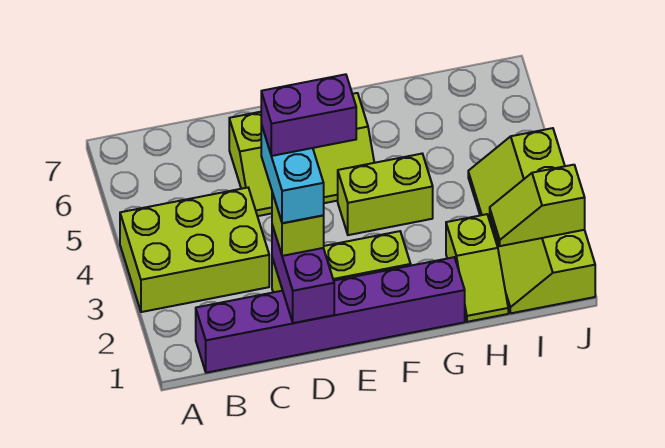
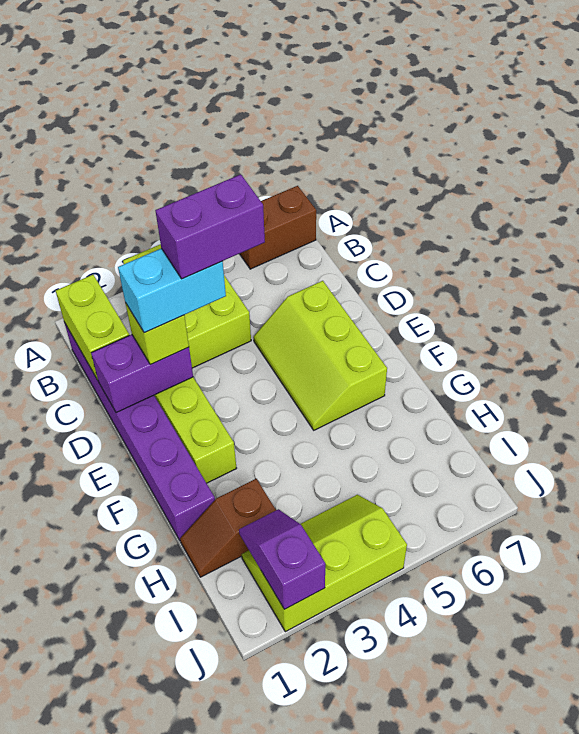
none -> brown brick A6:A7 level 1
purple brick D3:E3 level 5 -> purple brick D3:D4 level 5
lime brick F4:G4 level 1 -> lime brick B1:C1 level 2
lime slope H1:H2 level 1 top 2 -> brown slope H1:H2 level 1 top 2
lime slope I1:J4 level 1 top J -> lime slope I2:J4 level 1 top J
lime slope I2:J2 level 2 top J -> purple slope I2:J2 level 2 top J

